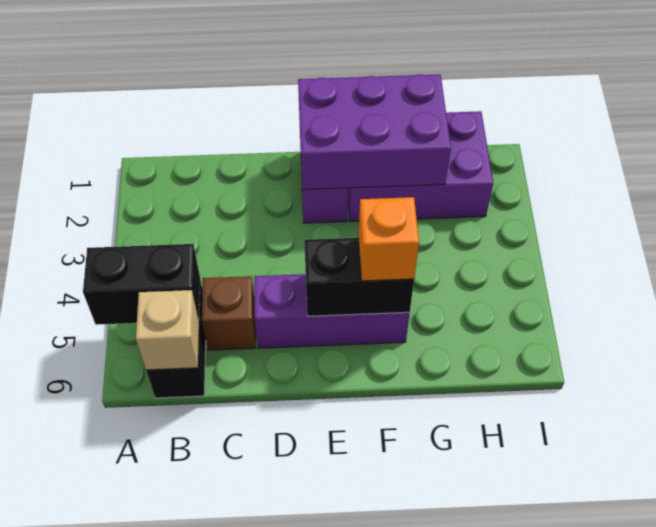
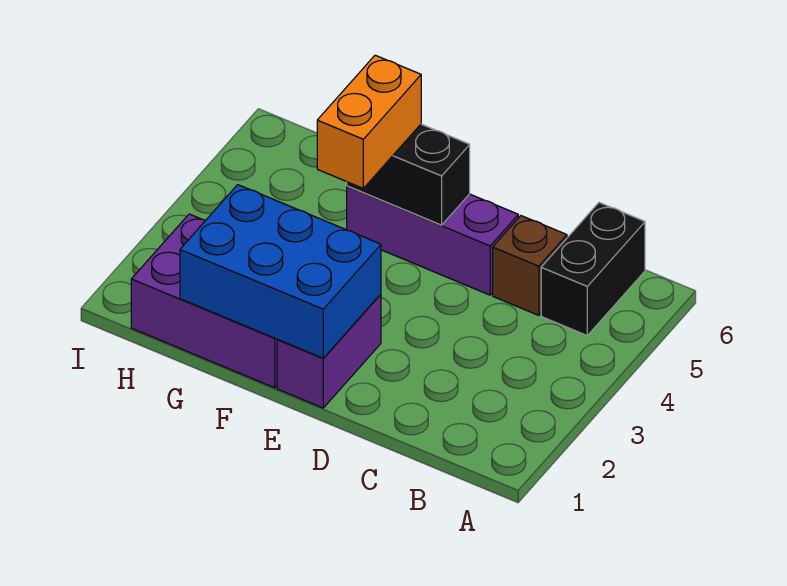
black brick A5:B5 level 2 -> none
tan brick B6 level 2 -> none
purple brick E1:G2 level 2 -> blue brick E1:G2 level 2
orange brick F5 level 3 -> orange brick F4:F5 level 3

